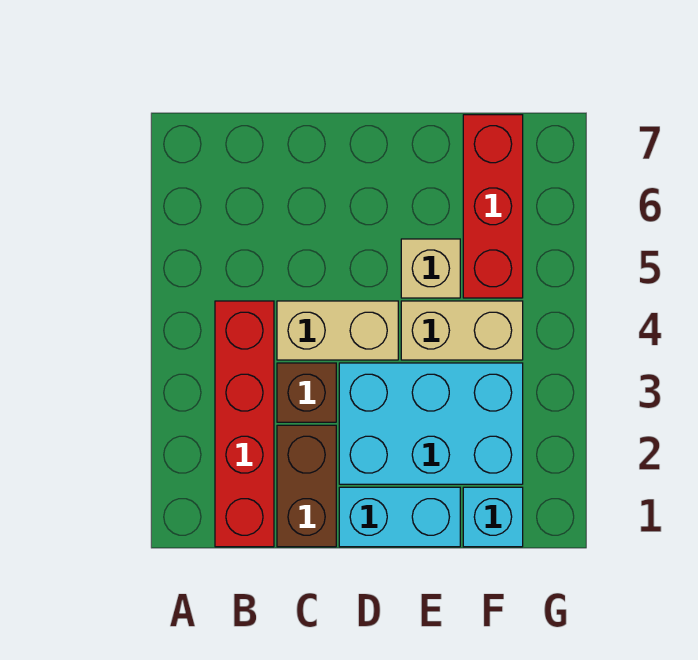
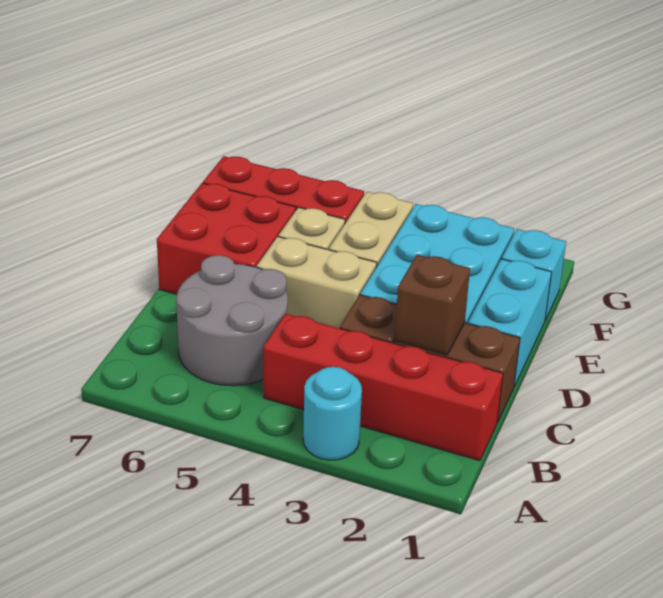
none -> cyan round brick A3 level 1
none -> grey round brick B5:C6 level 1
none -> brown brick C2 level 2
tan brick C4:D4 level 1 -> tan brick D4:D5 level 1
none -> red brick D6:E7 level 1

